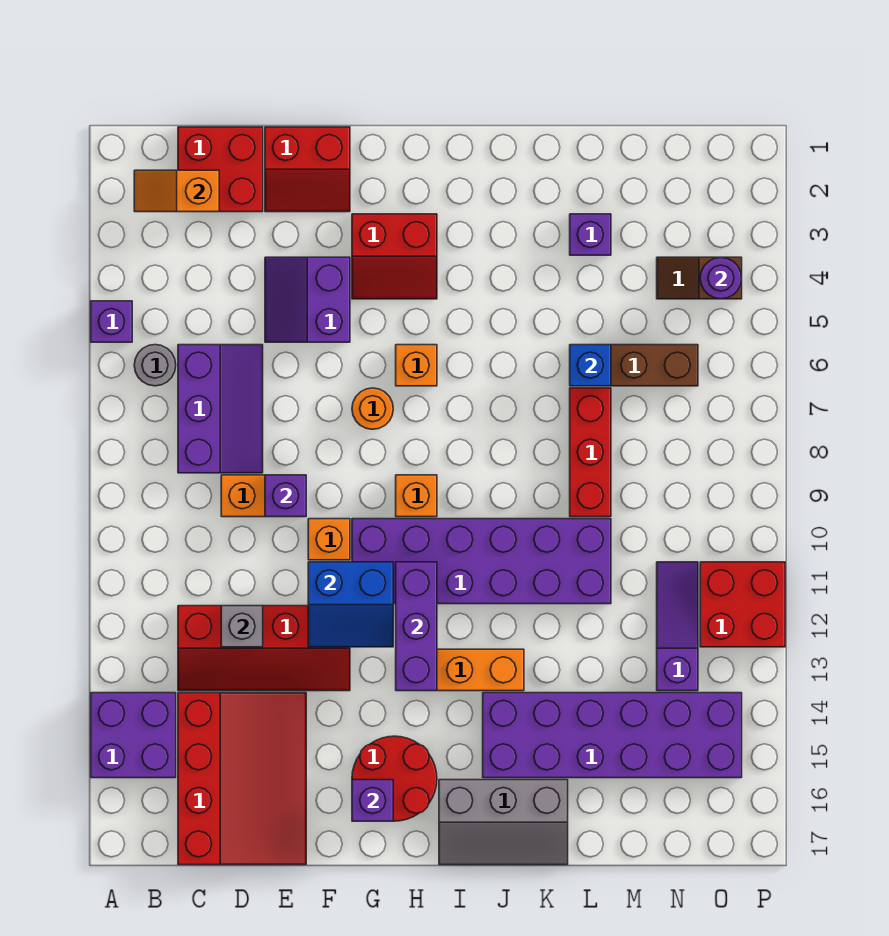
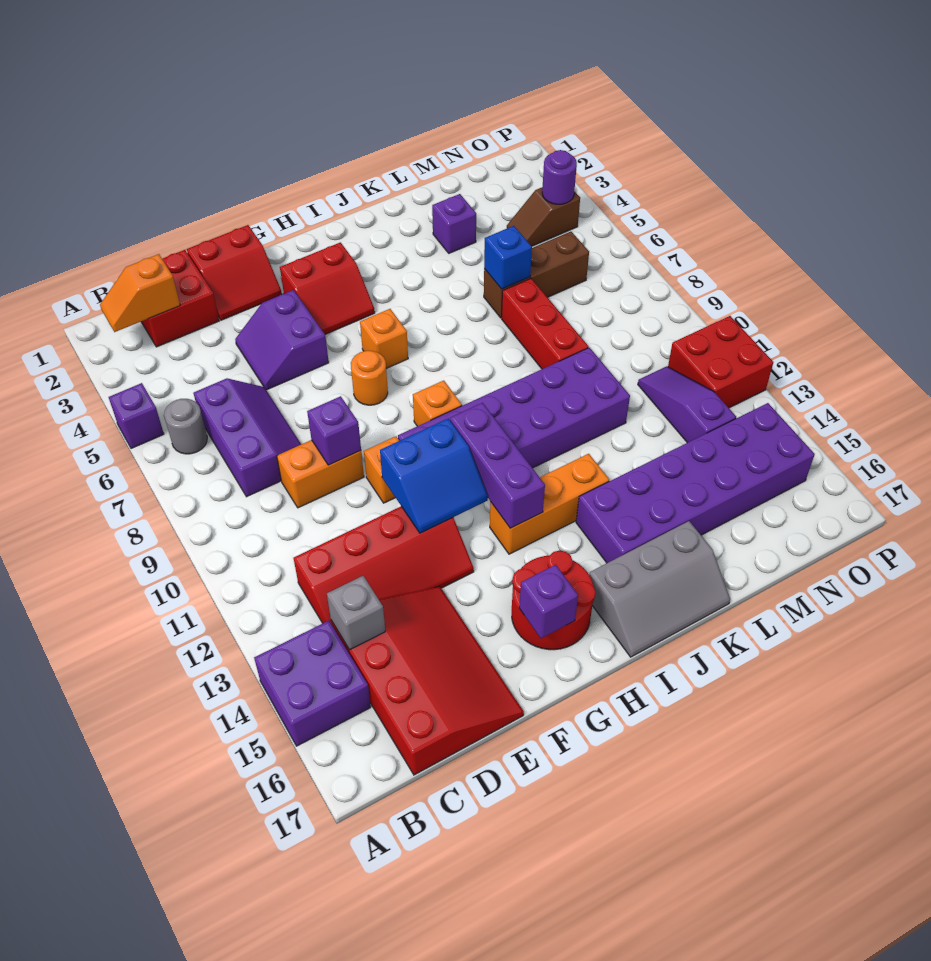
grey brick D12 level 2 -> grey brick C14 level 2

